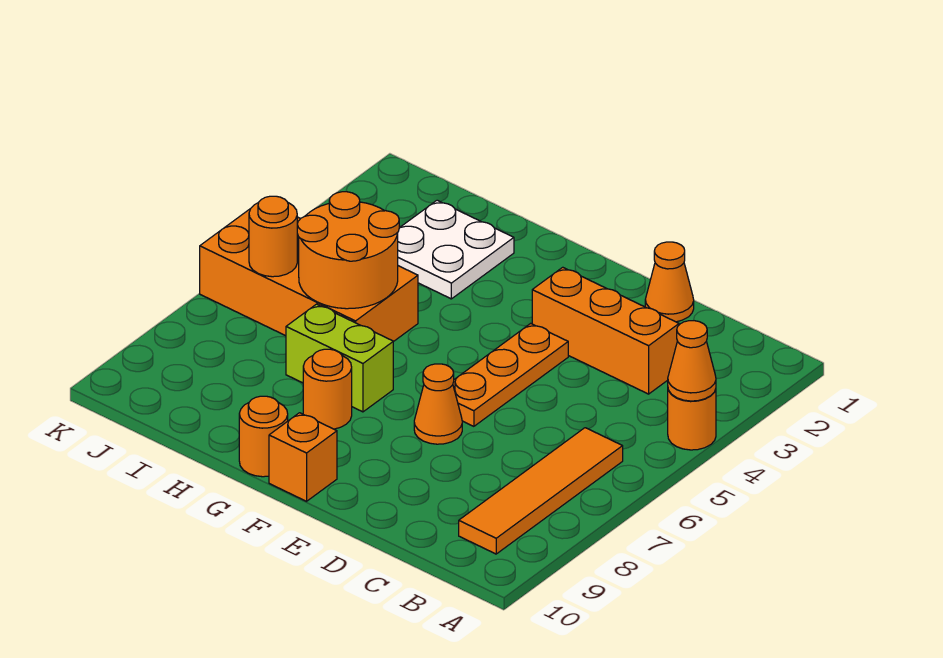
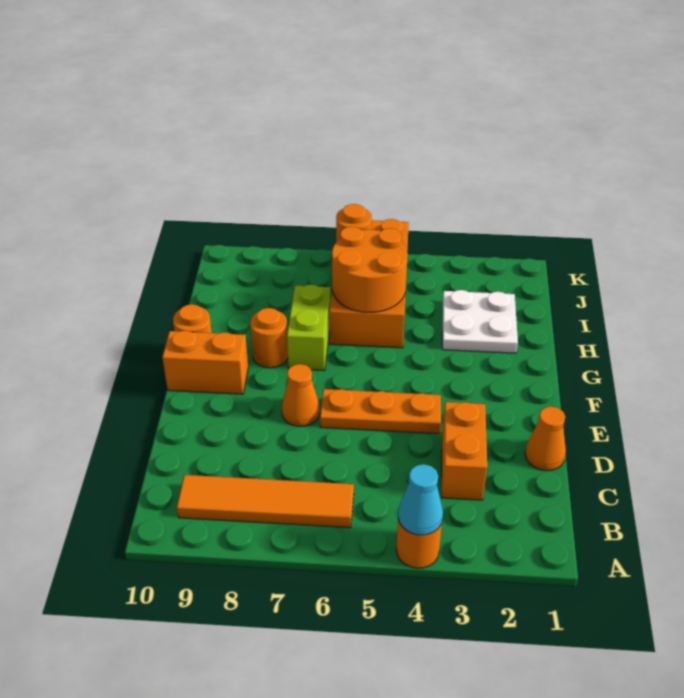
orange cone A4 level 2 -> cyan cone A4 level 2
orange brick C3:E3 level 1 -> orange brick C3:D3 level 1
orange brick F10 level 1 -> orange brick F9:F10 level 1

